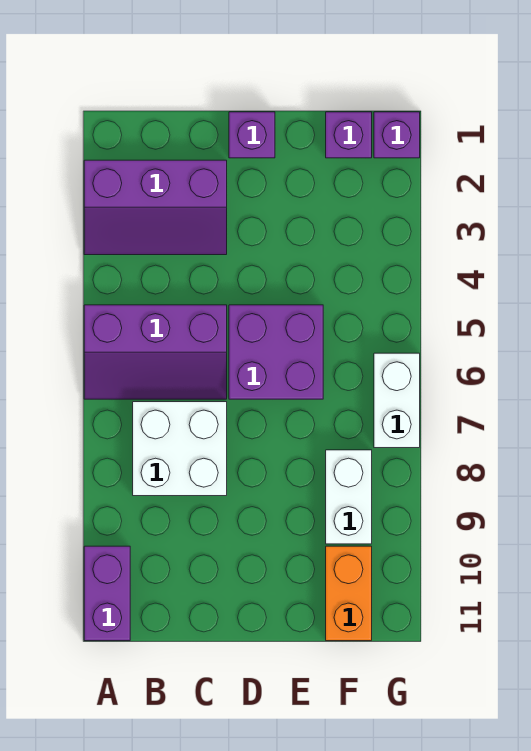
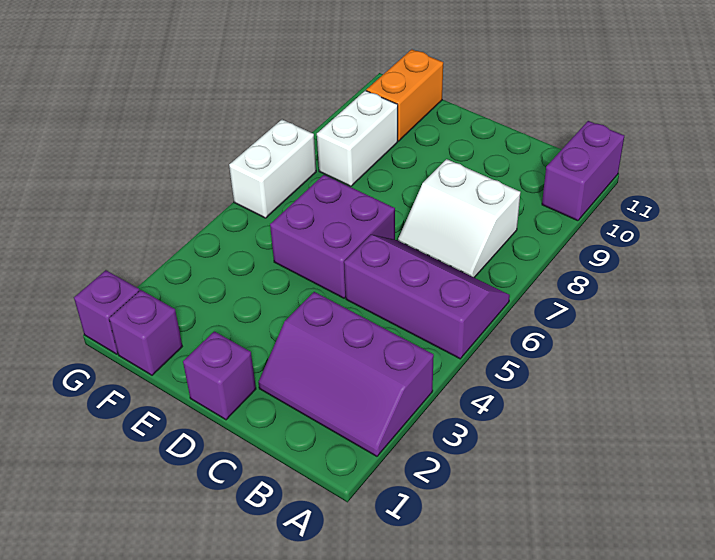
purple slope A2:C3 level 1 top 2 -> purple slope A2:C3 level 1 top 3
white brick B7:C8 level 1 -> white slope B7:C8 level 1 top 8

